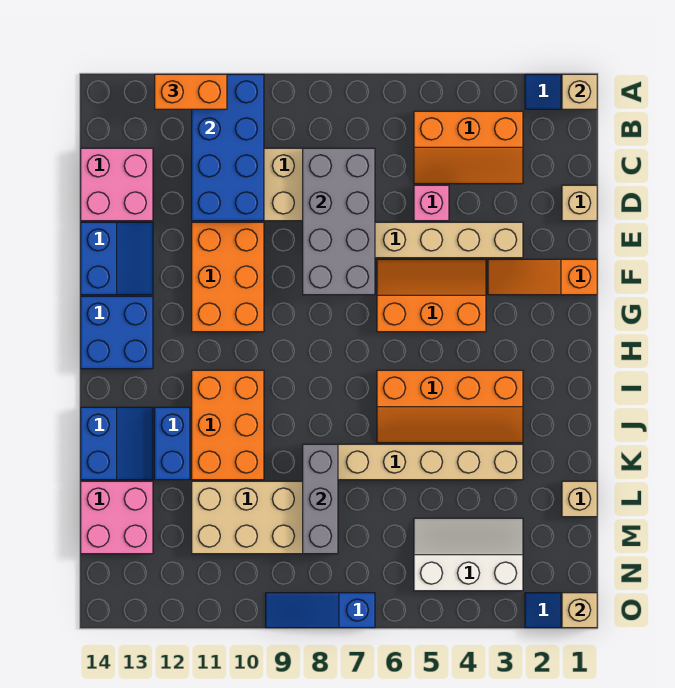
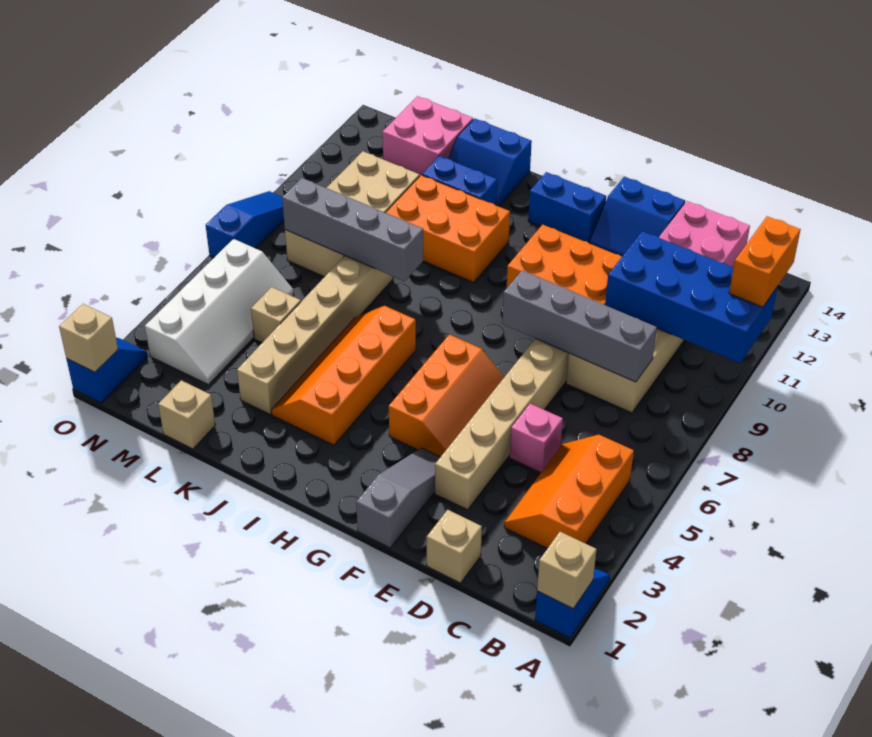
grey brick C7:F8 level 2 -> grey brick C8:F8 level 2
orange slope F1:F3 level 1 top 1 -> grey slope F1:F3 level 1 top 1
blue brick G13:H14 level 1 -> blue brick G13:H13 level 1
grey brick K8:M8 level 2 -> grey brick J8:M8 level 2
none -> tan brick L5 level 1
white slope M3:N5 level 1 top N -> white slope M3:N6 level 1 top N

